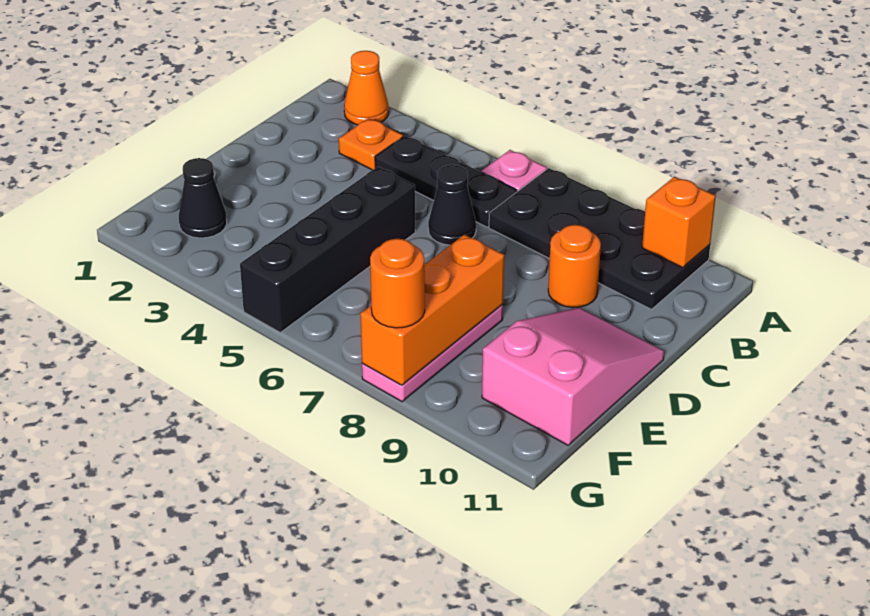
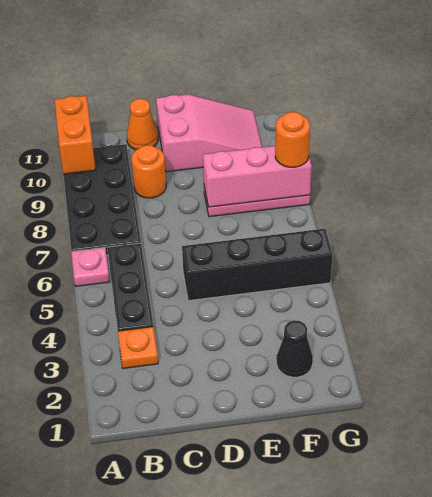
orange cone A2 level 1 -> orange cone C11 level 1
orange brick A10 level 2 -> orange brick A10:A11 level 2
black cone C6 level 1 -> none
pink slope D10:F11 level 1 top F -> pink slope D10:F11 level 1 top D
orange brick E8:G8 level 2 -> pink brick E8:G8 level 2

